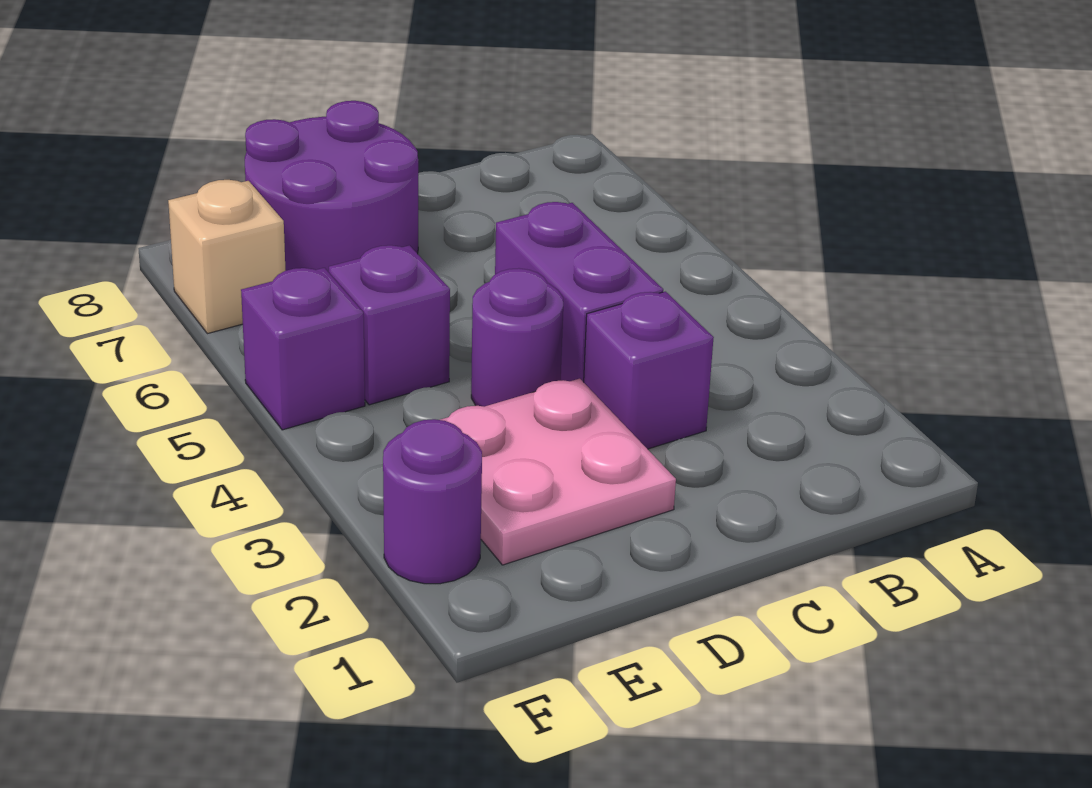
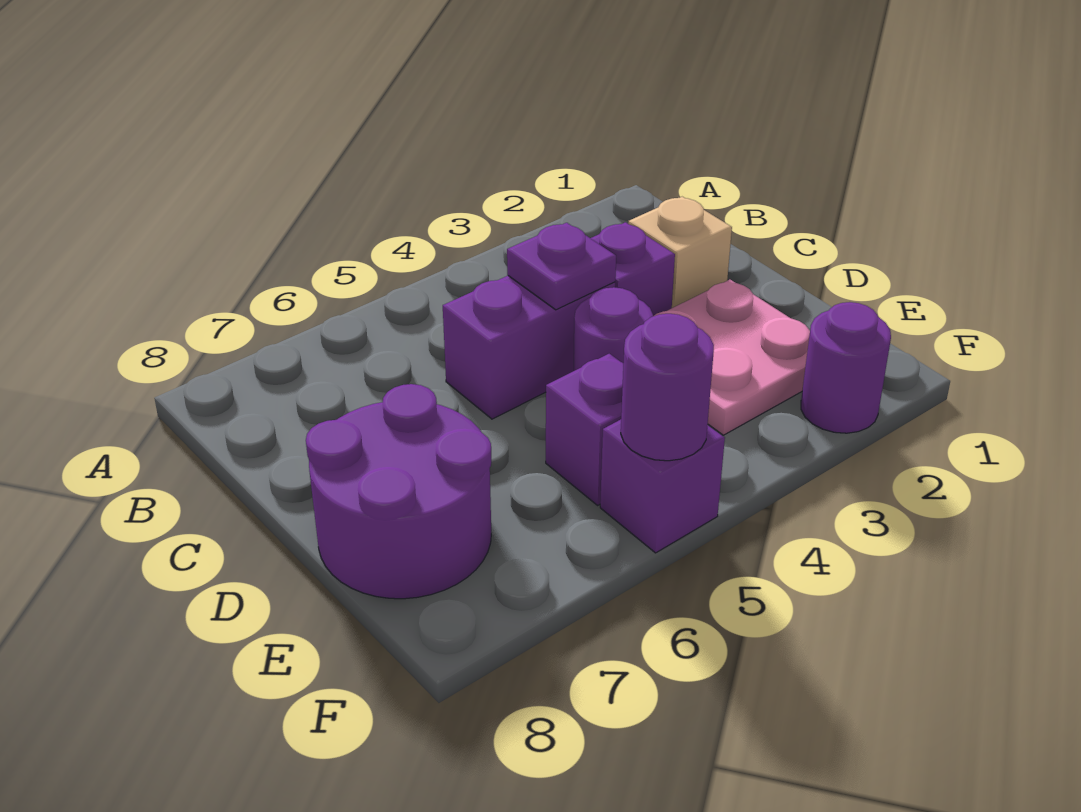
none -> purple plate C4 level 2
none -> purple round brick F5 level 2
tan brick F7 level 1 -> tan brick C2 level 1

